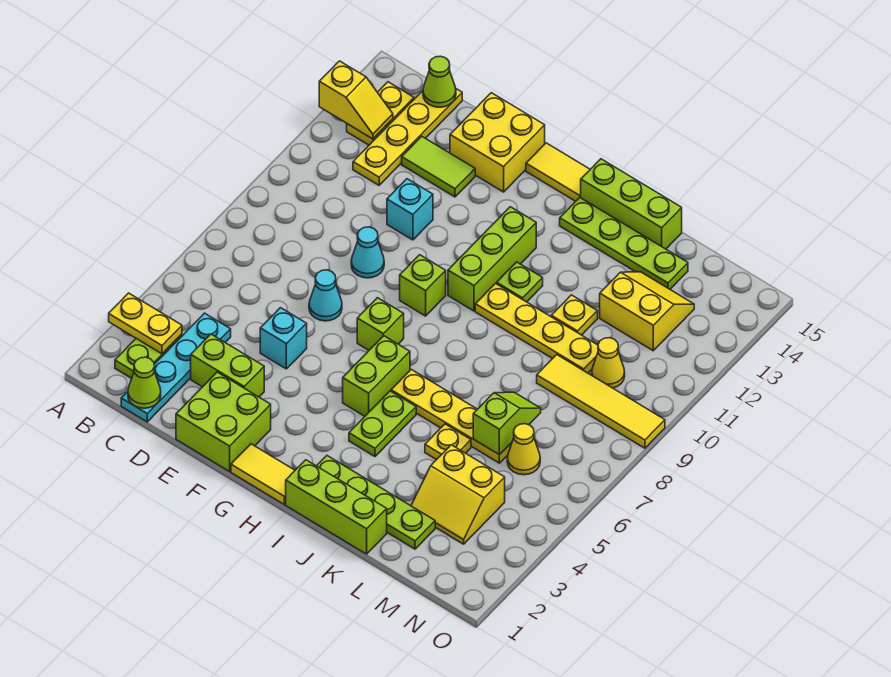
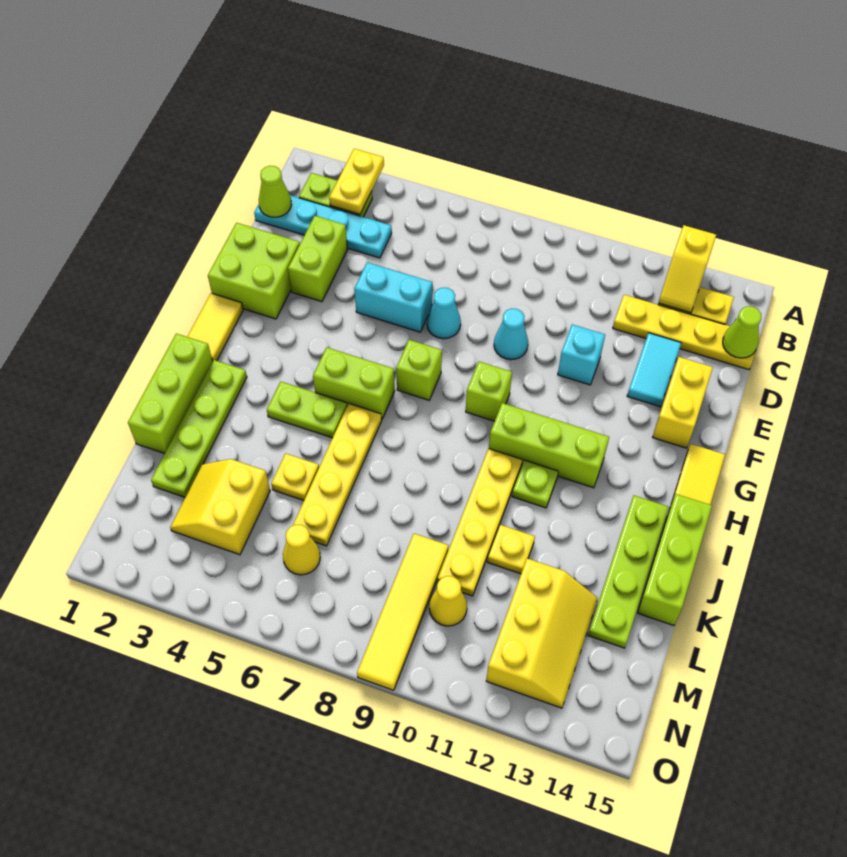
lime tile D13:E13 level 1 -> cyan tile D13:E13 level 1
cyan brick E5 level 1 -> cyan brick E5:E6 level 1
yellow brick E14:F15 level 1 -> yellow brick E14:F14 level 1
lime slope L6:L7 level 2 top 6 -> none
yellow slope L12:M13 level 1 top 12 -> yellow slope L12:N13 level 1 top 12

